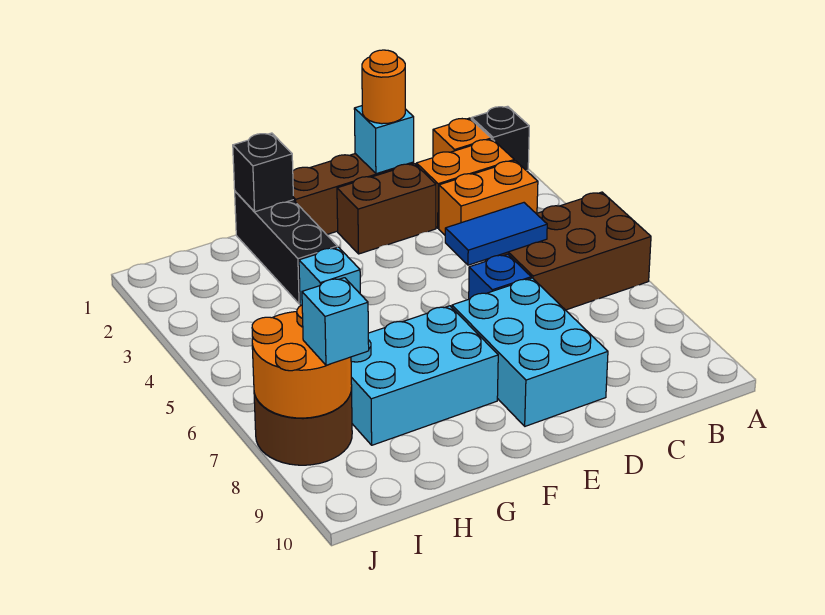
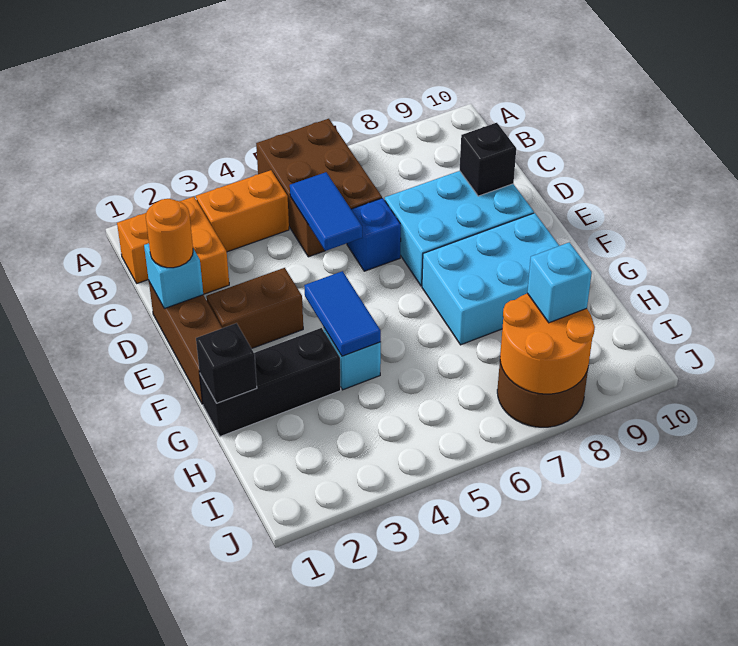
black brick A1 level 1 -> black brick D9 level 2
orange brick B3:C3 level 1 -> orange brick B3:B4 level 1
brown brick D2:E2 level 1 -> brown brick E2:E3 level 1
none -> blue tile F4:G4 level 2
cyan brick F7:H8 level 1 -> cyan brick F7:G9 level 1

